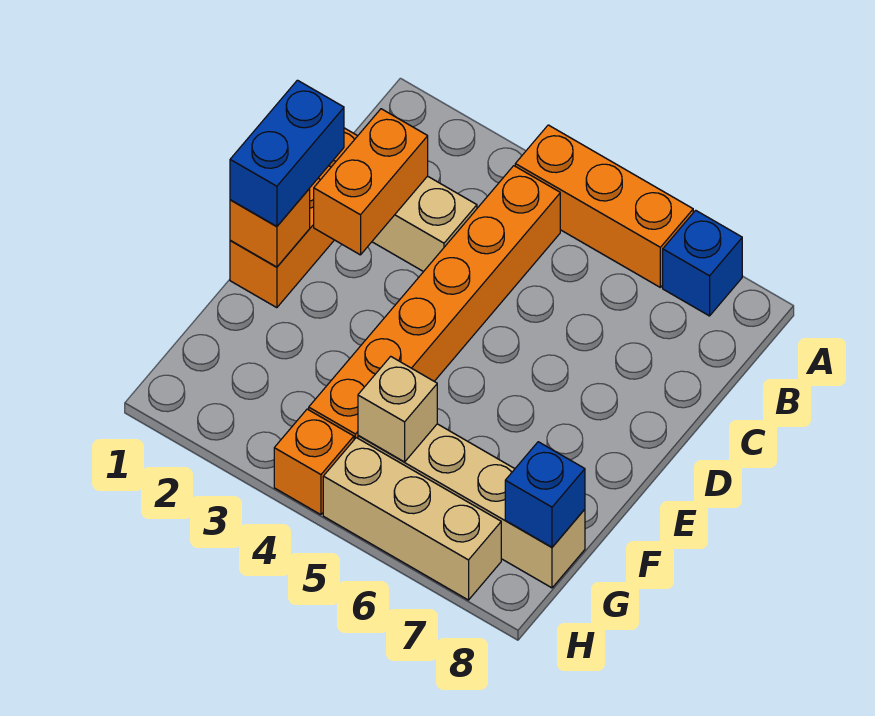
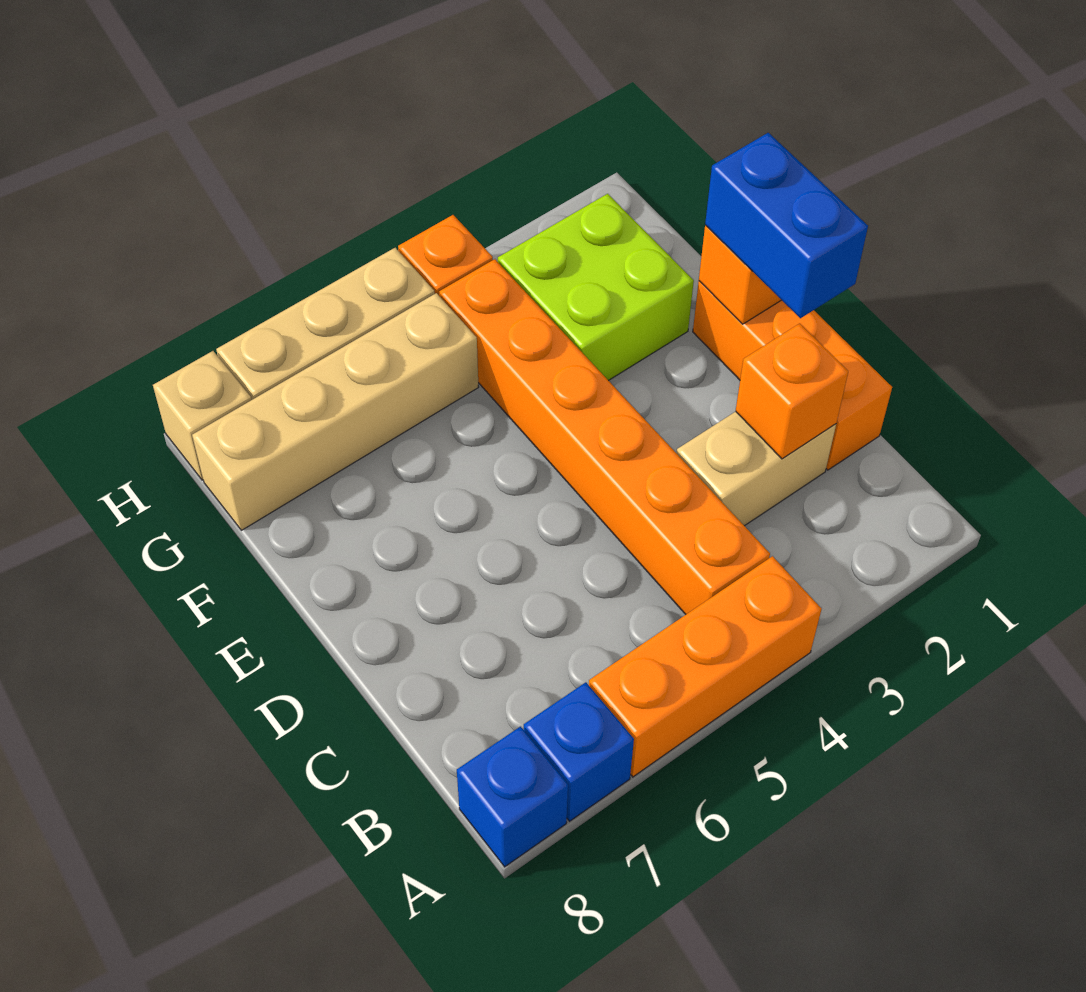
orange brick C2:D2 level 2 -> orange brick C2 level 2
none -> lime brick F2:G3 level 1
tan brick G5 level 2 -> tan brick H8 level 1
blue brick G8 level 2 -> blue brick A8 level 1

